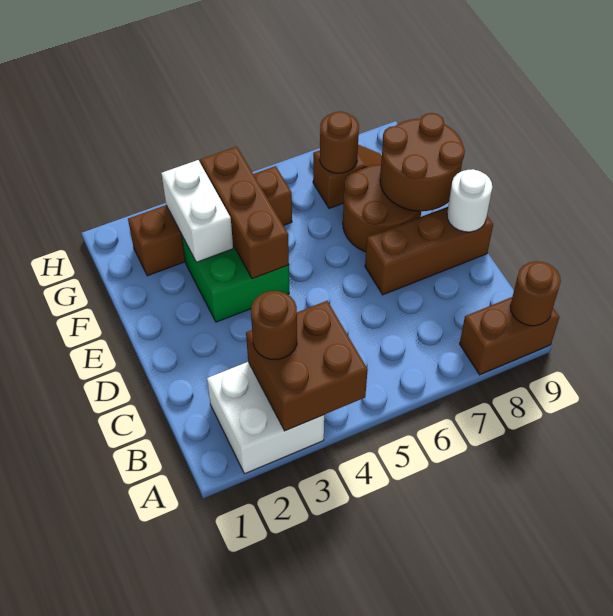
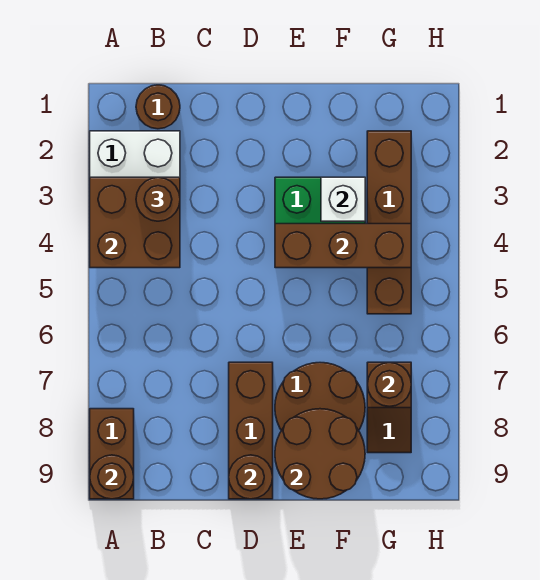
none -> brown round brick B1 level 1
white round brick D9 level 2 -> brown round brick D9 level 2
white brick F3:G3 level 2 -> white brick F3 level 2

